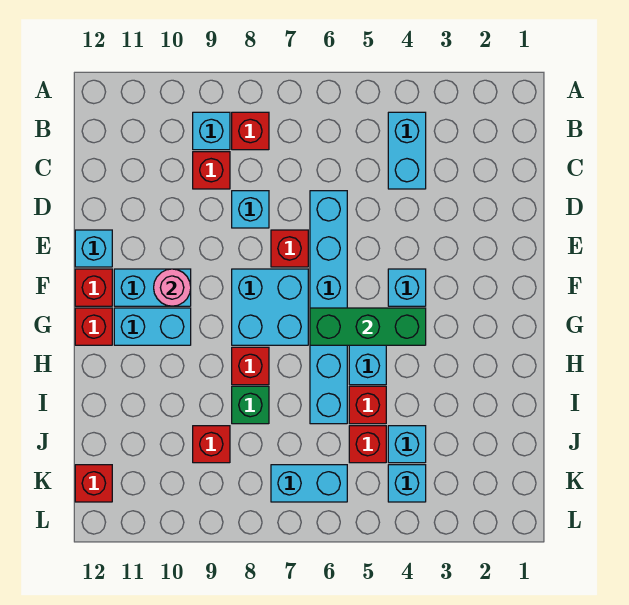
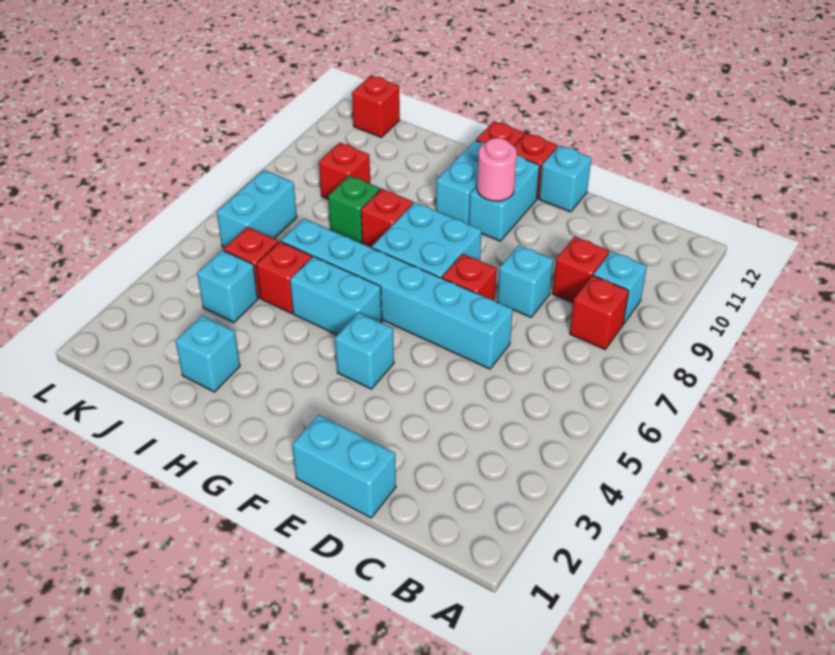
cyan brick B4:C4 level 1 -> cyan brick D1:E1 level 1
green brick G4:G6 level 2 -> none
cyan brick K4 level 1 -> cyan brick I2 level 1

